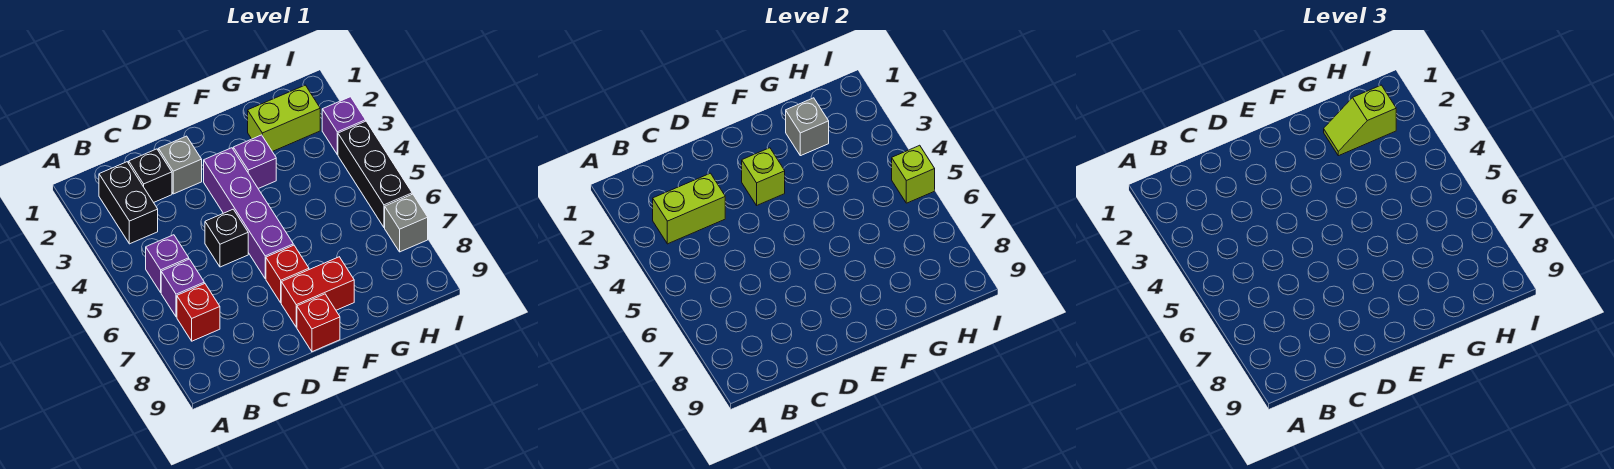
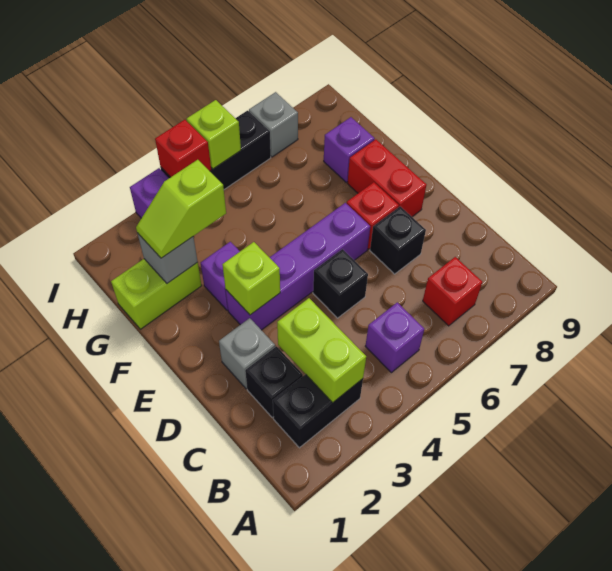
purple brick B6 level 1 -> purple brick G8 level 1
none -> black brick D7 level 1
red brick E9 level 1 -> red brick I4 level 2
lime brick G2:H2 level 1 -> lime brick G1:G2 level 1
lime slope G2:H2 level 3 top H -> lime slope G2:G3 level 3 top 3

